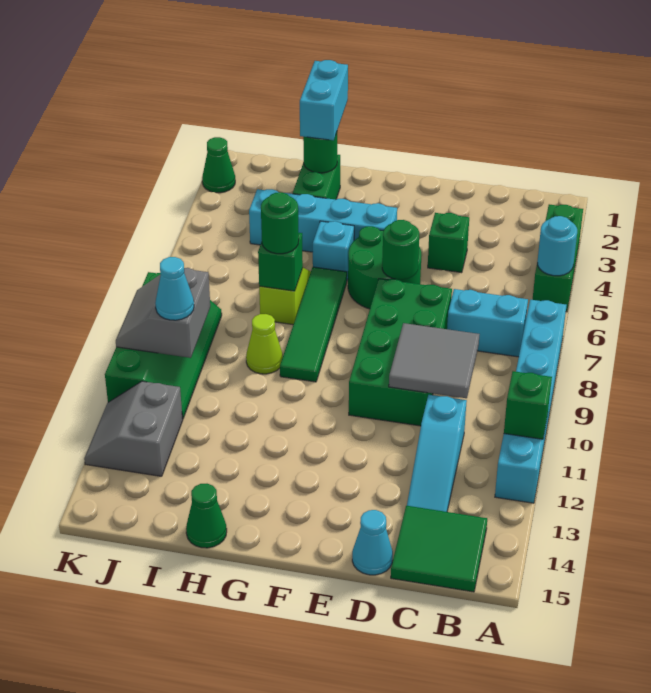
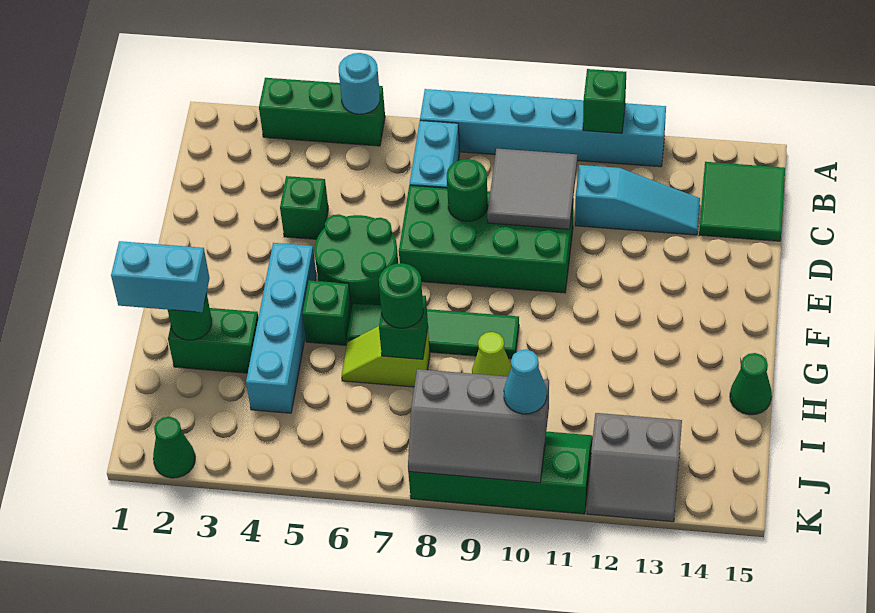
cyan cone D15 level 1 -> none
green round brick E6 level 2 -> green round brick D8 level 2
cyan brick G5 level 1 -> green brick G5 level 1
grey slope J9:K10 level 2 top J -> grey slope J8:K10 level 2 top J

